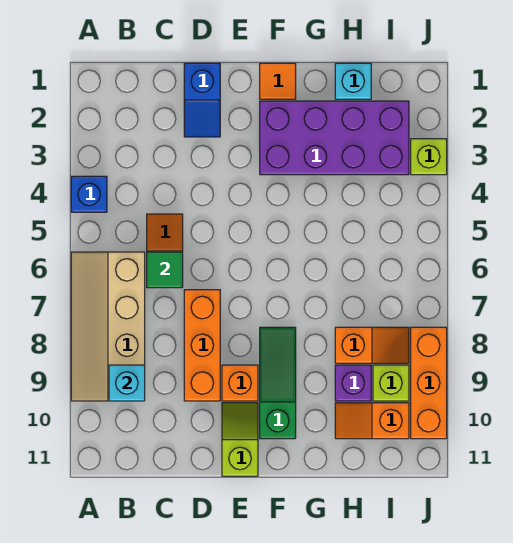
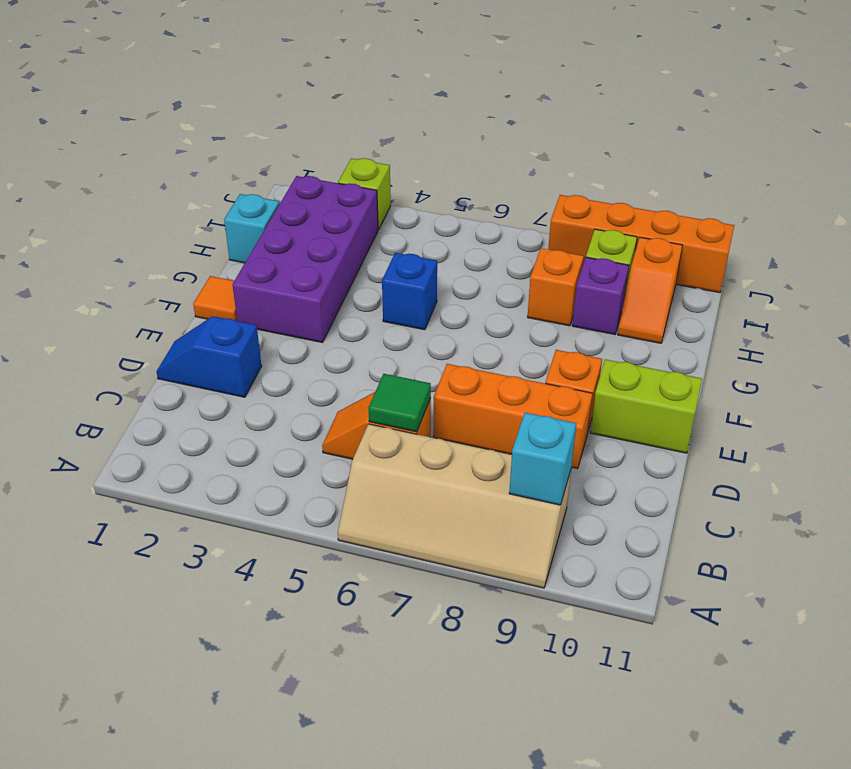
blue brick A4 level 1 -> blue brick G5 level 1
blue slope D1:D2 level 1 top 1 -> blue slope D1:D2 level 1 top 2
lime slope E10:E11 level 1 top 11 -> lime brick E10:E11 level 1
green slope F8:F10 level 1 top 10 -> none
orange brick J8:J10 level 1 -> orange brick J8:J11 level 1

